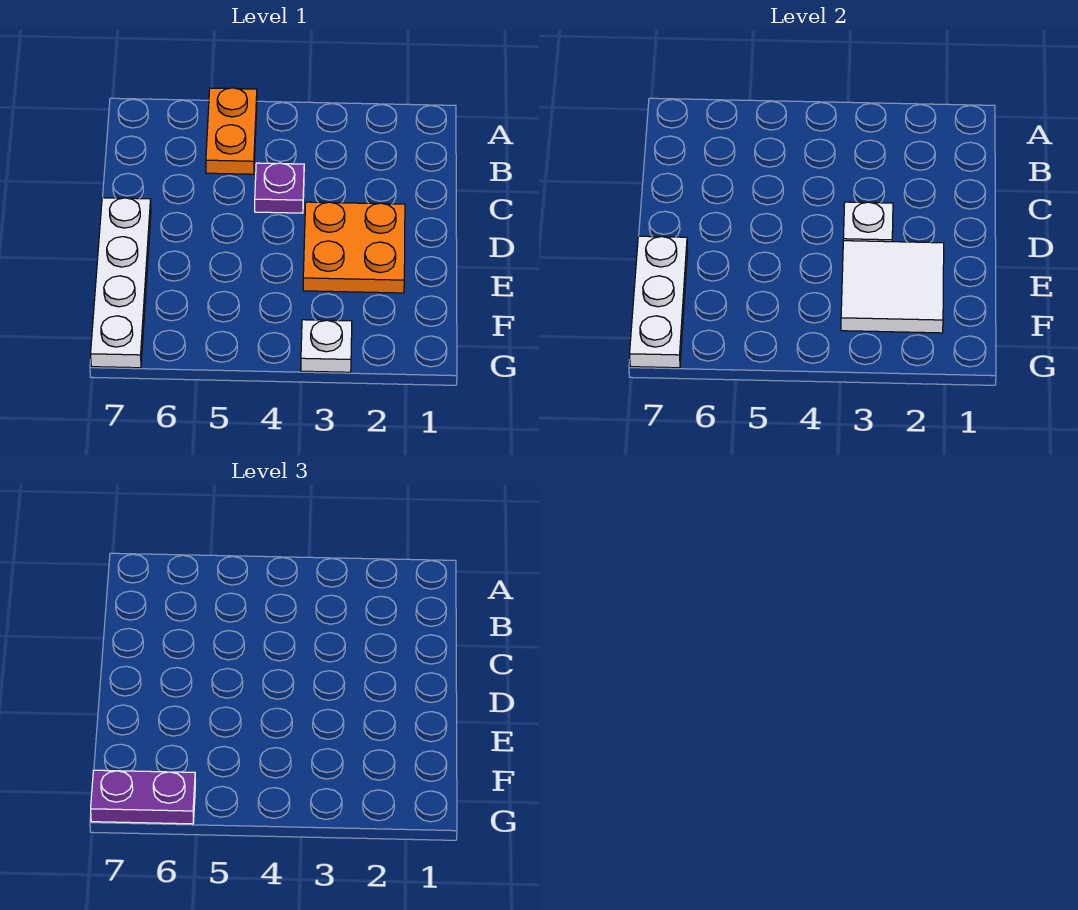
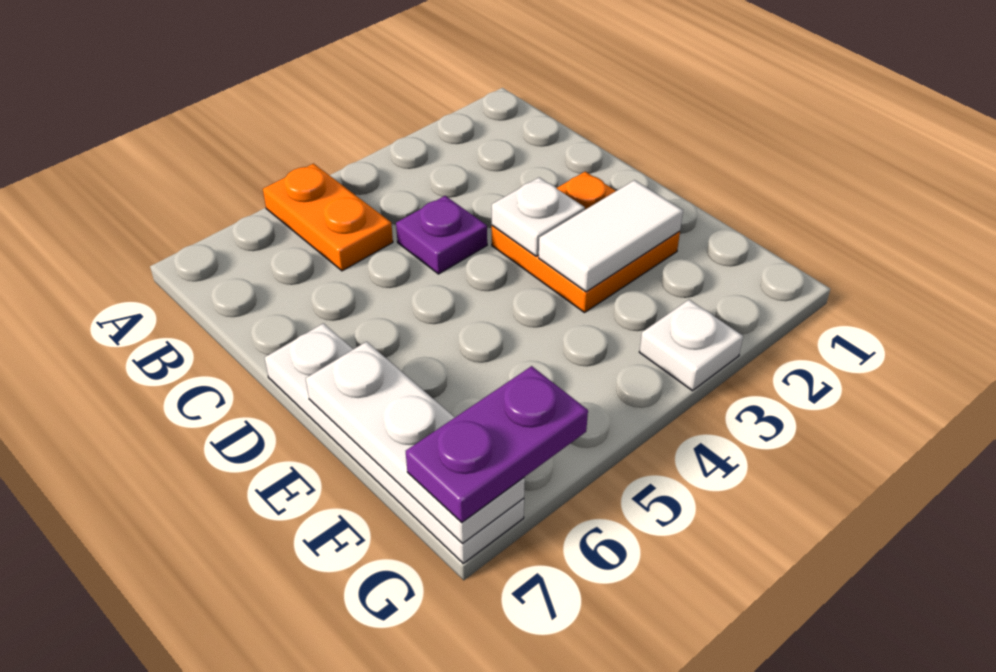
white tile E2:F3 level 2 -> white tile E2:E3 level 2

